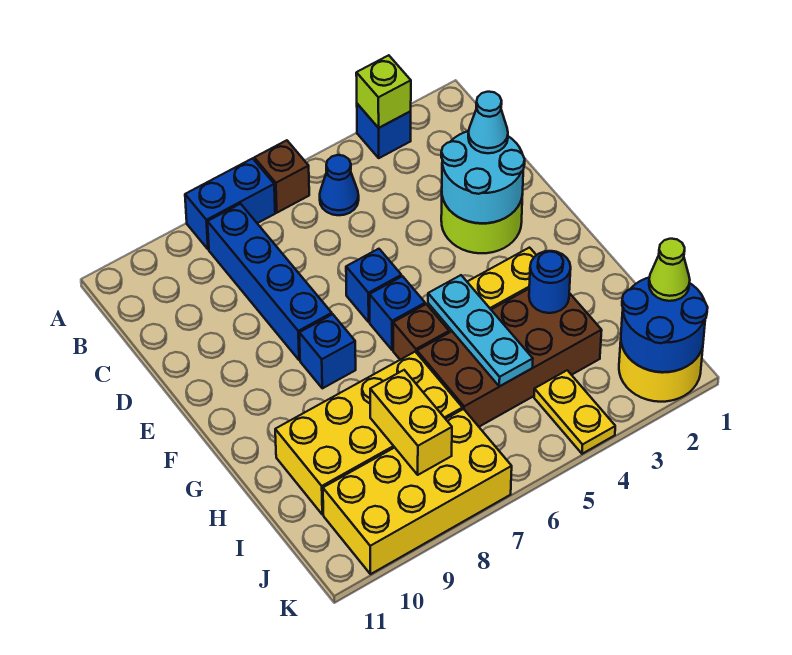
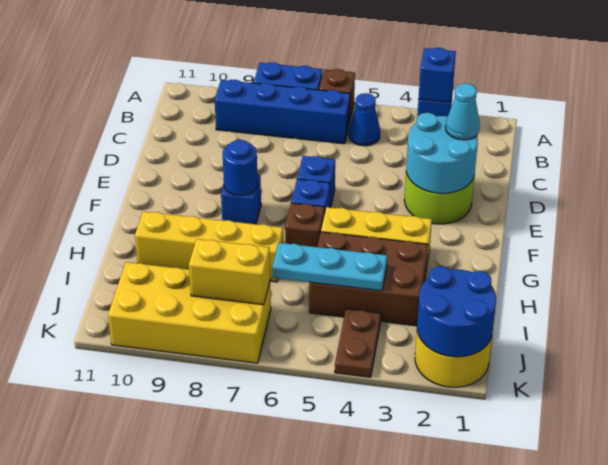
lime brick A3 level 2 -> blue brick A3 level 2
blue brick B8:E8 level 1 -> blue brick B6:B9 level 1
cyan plate G5:I5 level 2 -> cyan plate I4:I6 level 2
brown brick H3:I6 level 1 -> brown brick H3:I5 level 1
blue round brick H3 level 2 -> blue round brick F8 level 2
yellow brick H7:I10 level 1 -> yellow brick H7:H10 level 1
yellow brick I8:J8 level 2 -> yellow brick J7:J8 level 2
lime cone J1 level 3 -> none
yellow plate J4:K4 level 1 -> brown plate J4:K4 level 1

